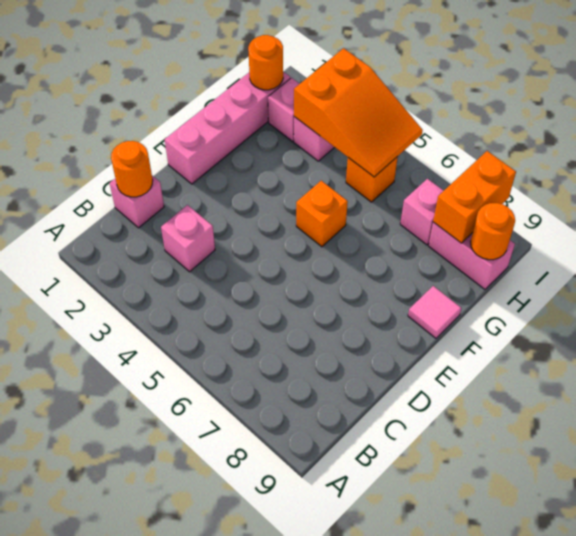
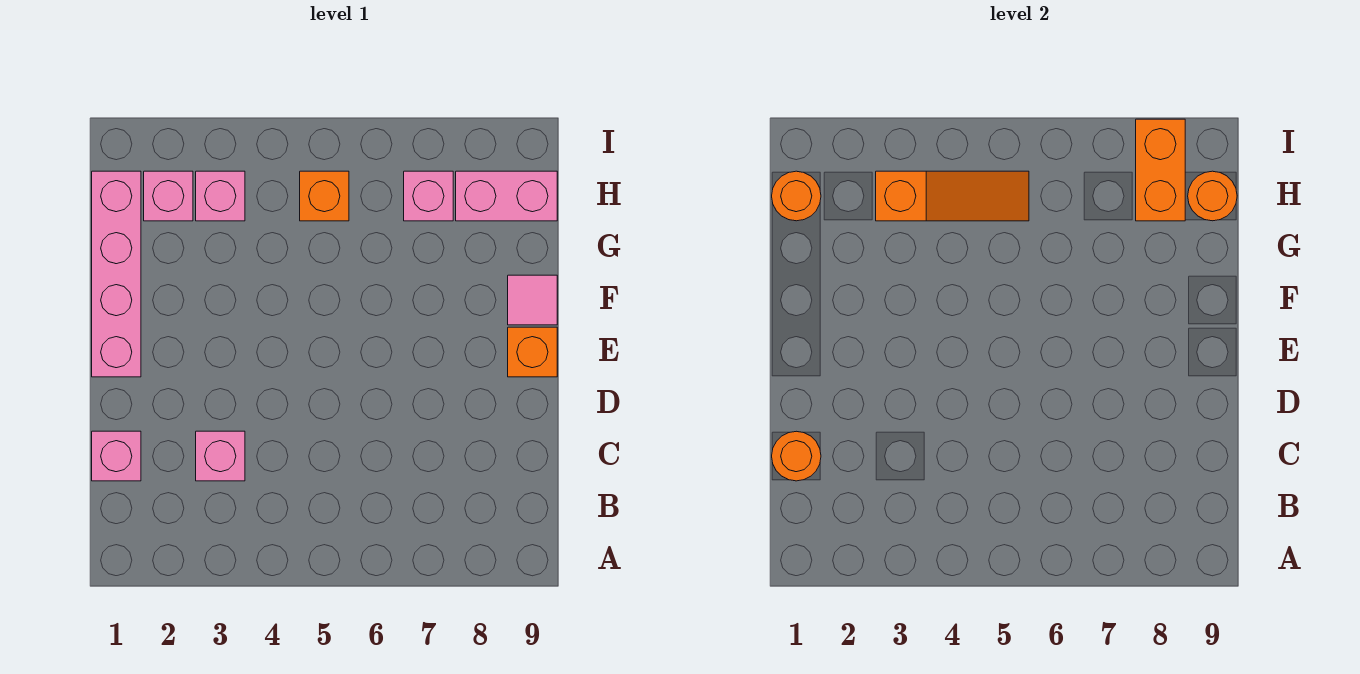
orange brick F5 level 1 -> orange brick E9 level 1
orange slope H3:I5 level 2 top 3 -> orange slope H3:H5 level 2 top 3

